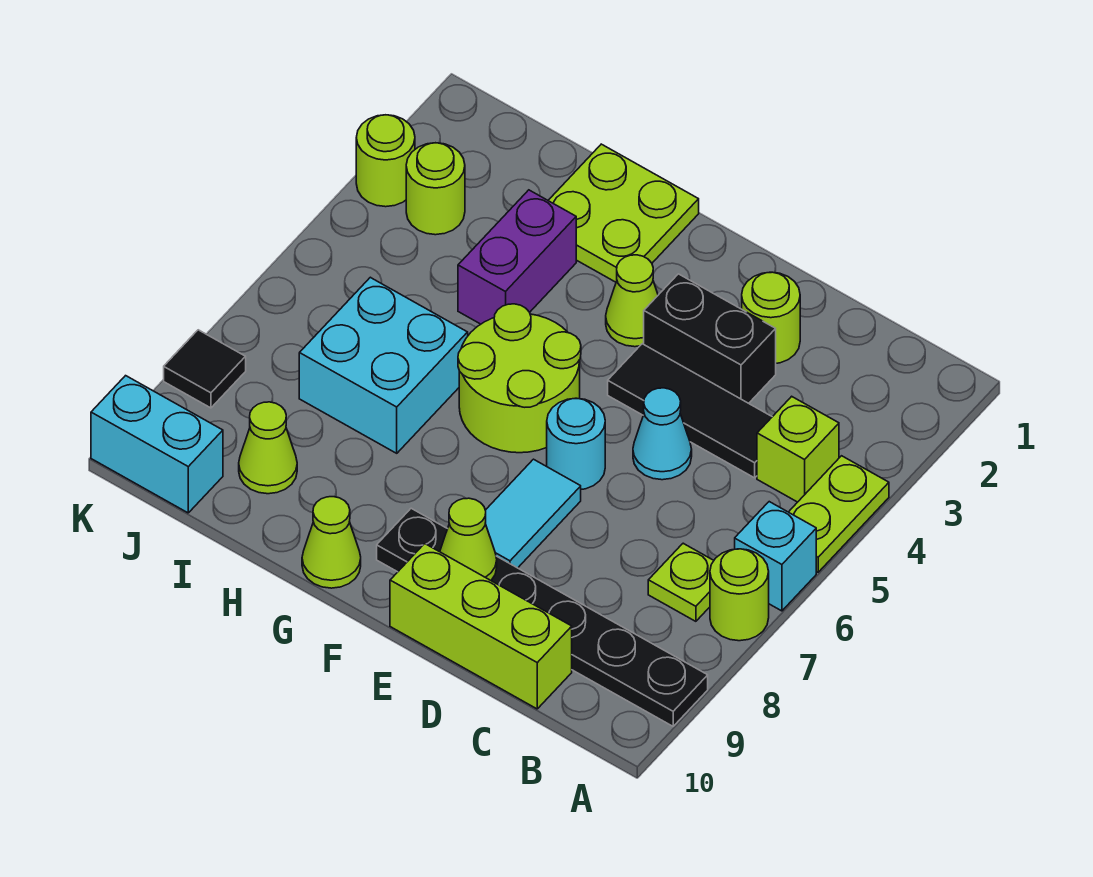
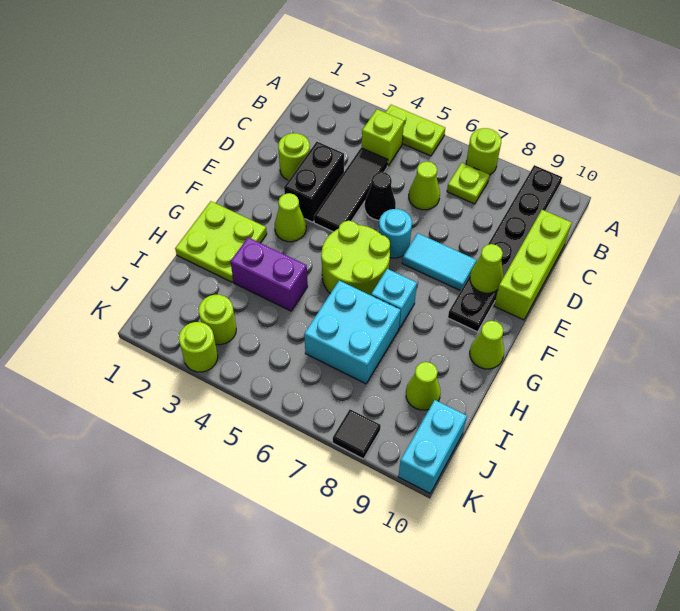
cyan brick A6 level 1 -> cyan brick G7 level 1
none -> lime cone C6 level 1
cyan cone D5 level 1 -> black cone D5 level 1

